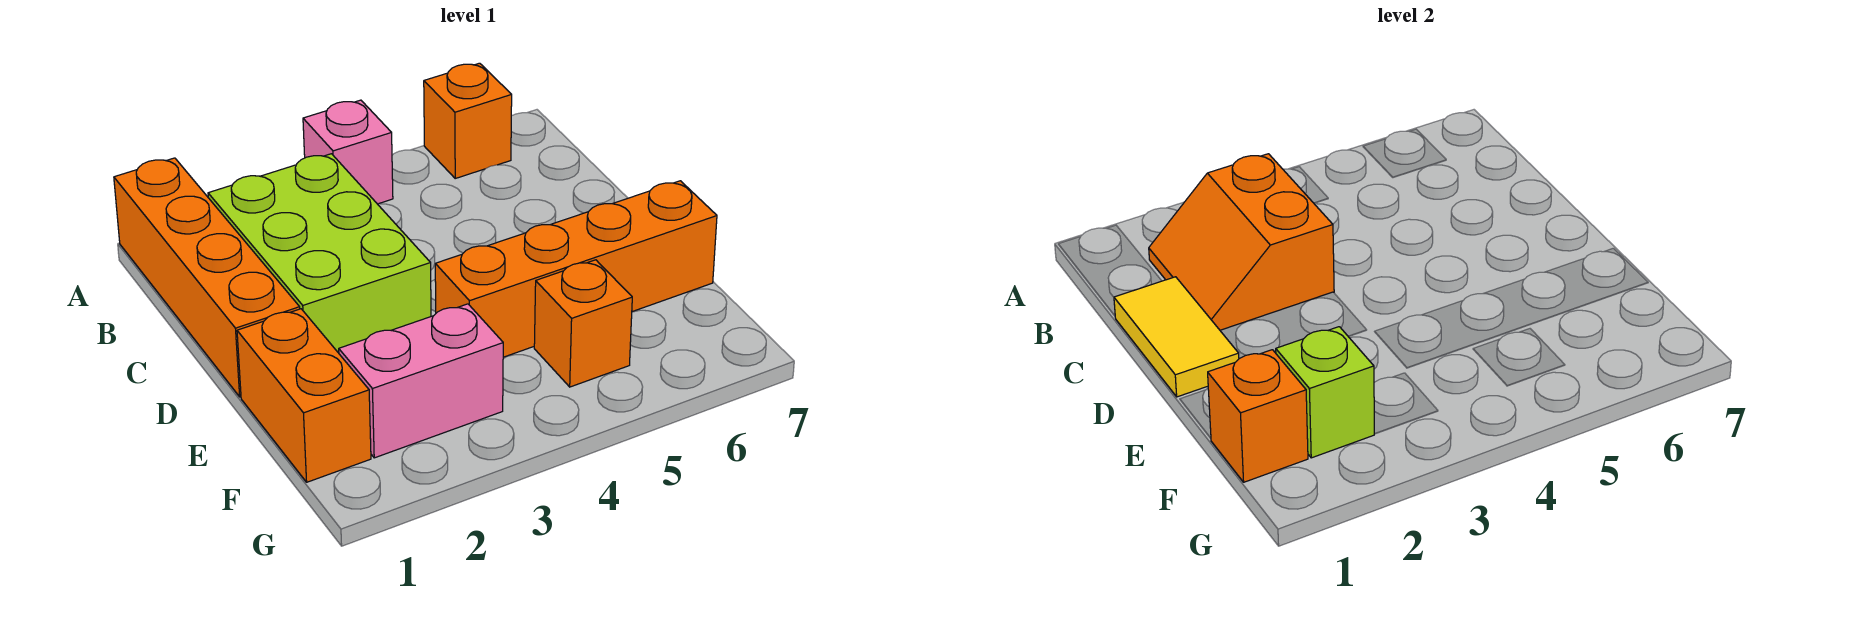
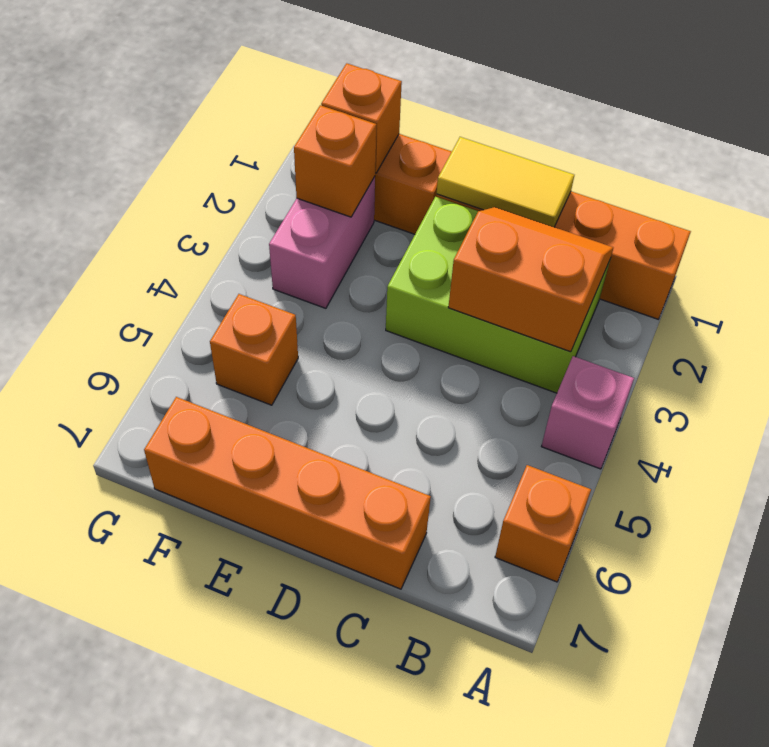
orange brick E4:E7 level 1 -> orange brick C7:F7 level 1
lime brick F2 level 2 -> orange brick F2 level 2

